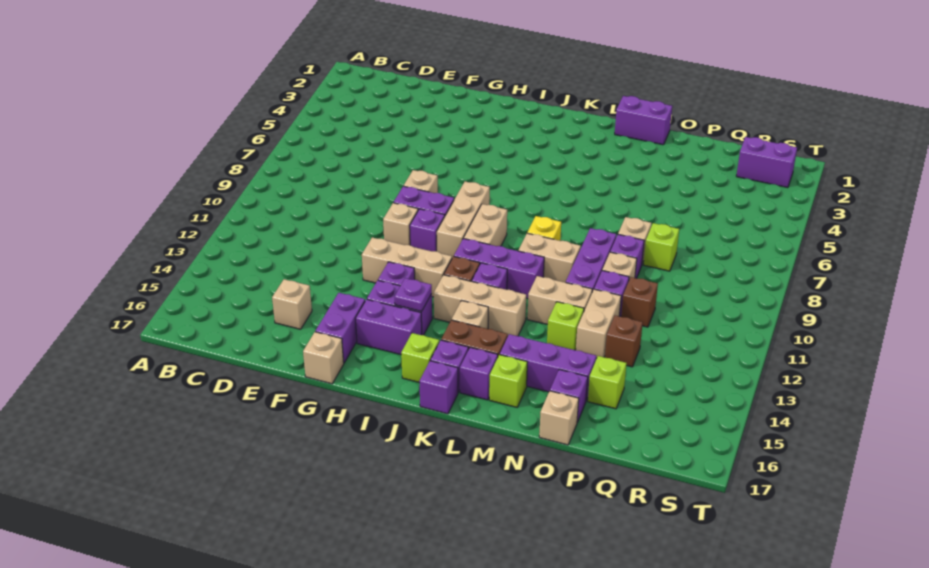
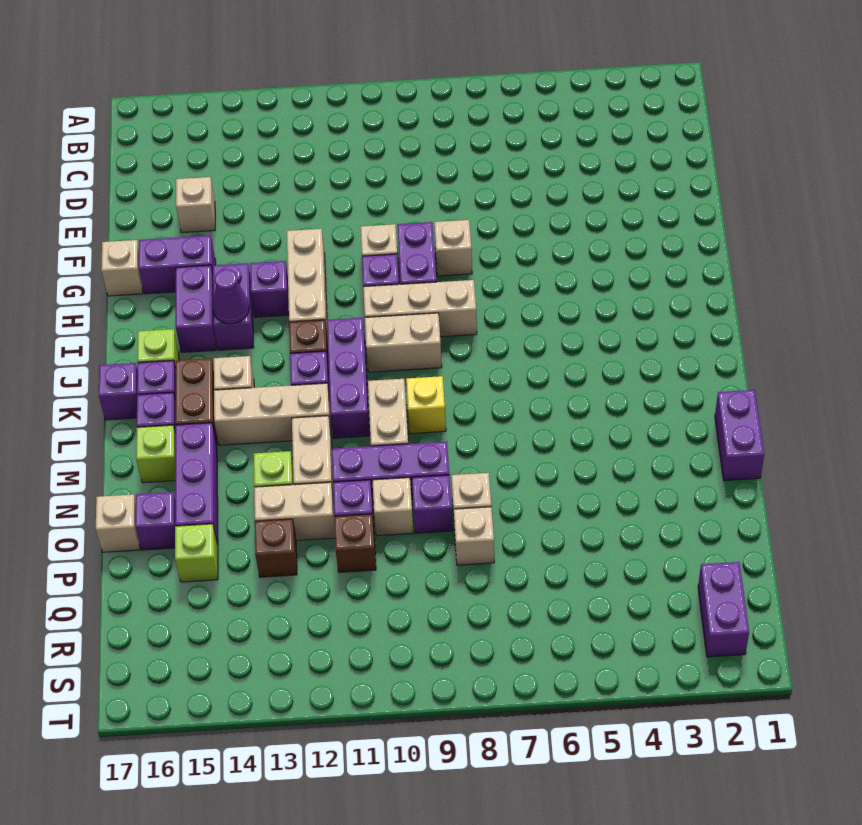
purple plate I14 level 2 -> purple cone I14 level 2
tan brick J13:L13 level 1 -> tan brick L12:L14 level 1
lime brick P8 level 1 -> tan brick P8 level 1

